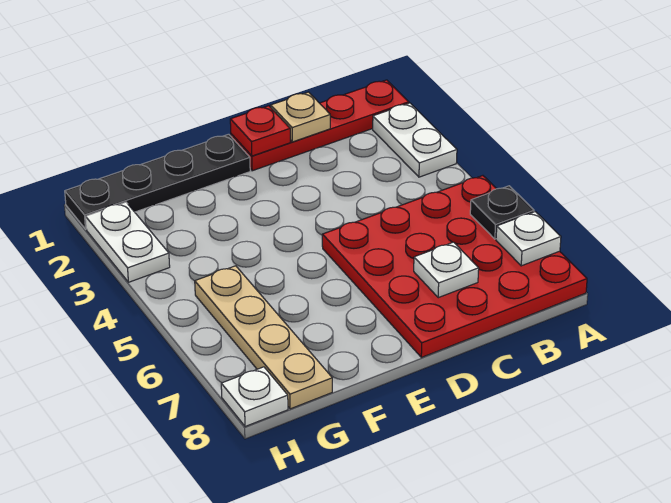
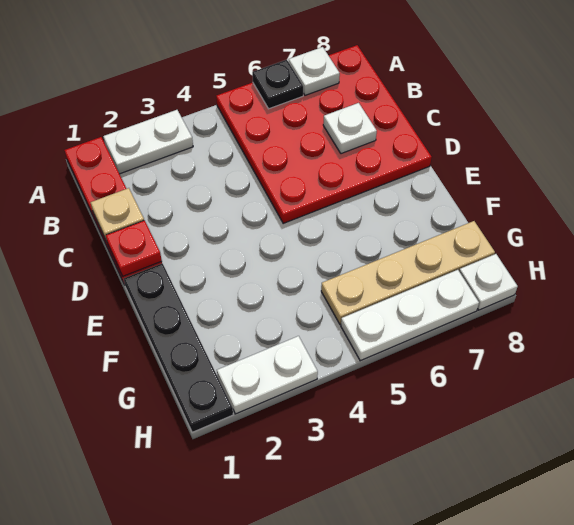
none -> white plate H5:H7 level 1

